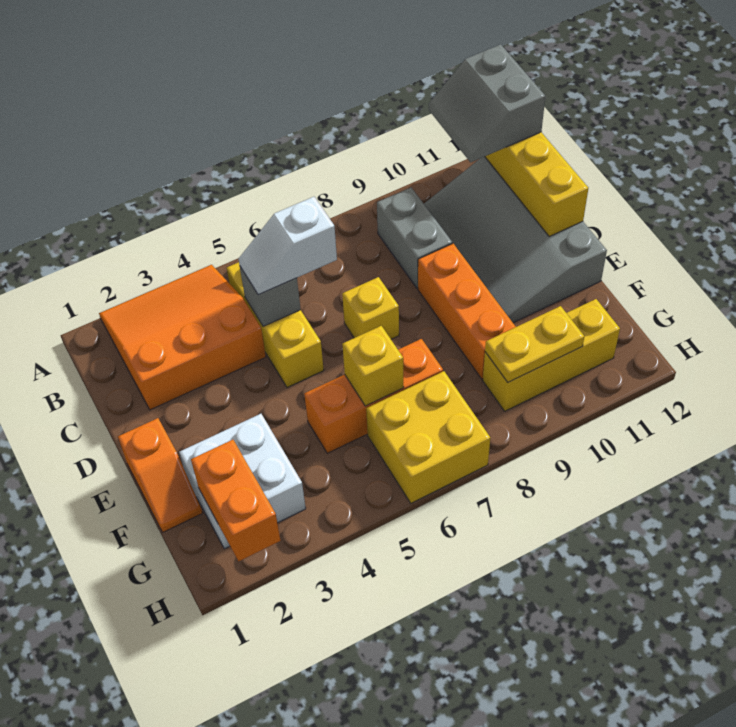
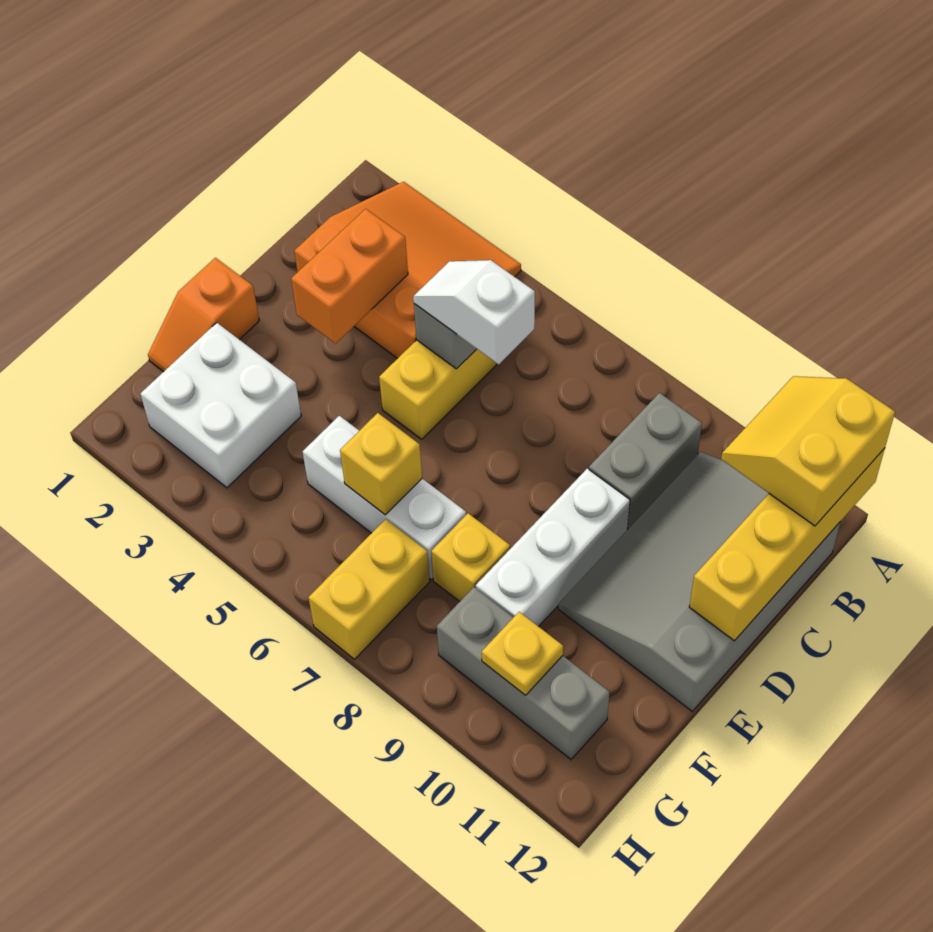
grey slope A11:B12 level 3 top 12 -> yellow slope A11:B12 level 3 top 12
yellow brick D7 level 1 -> yellow brick F8 level 1
orange brick D9:F9 level 1 -> white brick D9:F9 level 1
orange brick F5:F7 level 1 -> white brick F5:F7 level 1
orange brick G2:H2 level 2 -> orange brick C3:D3 level 2
yellow brick G6:H7 level 1 -> yellow brick G7:H7 level 1
yellow brick G9:G11 level 1 -> grey brick G9:G11 level 1
yellow plate G9:G10 level 2 -> yellow plate G10 level 2

